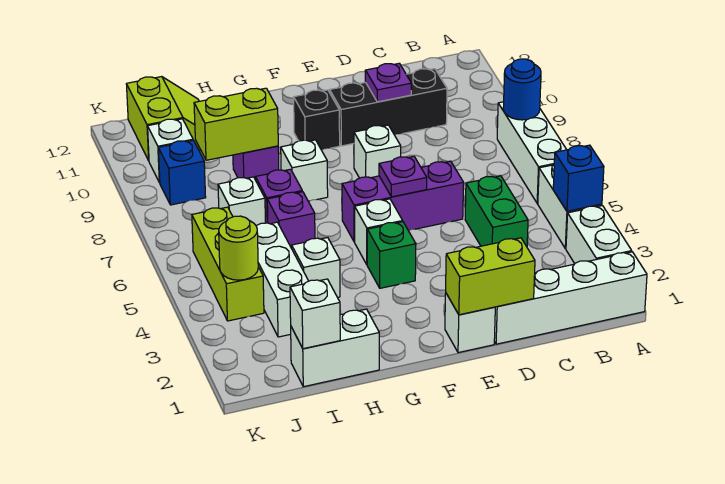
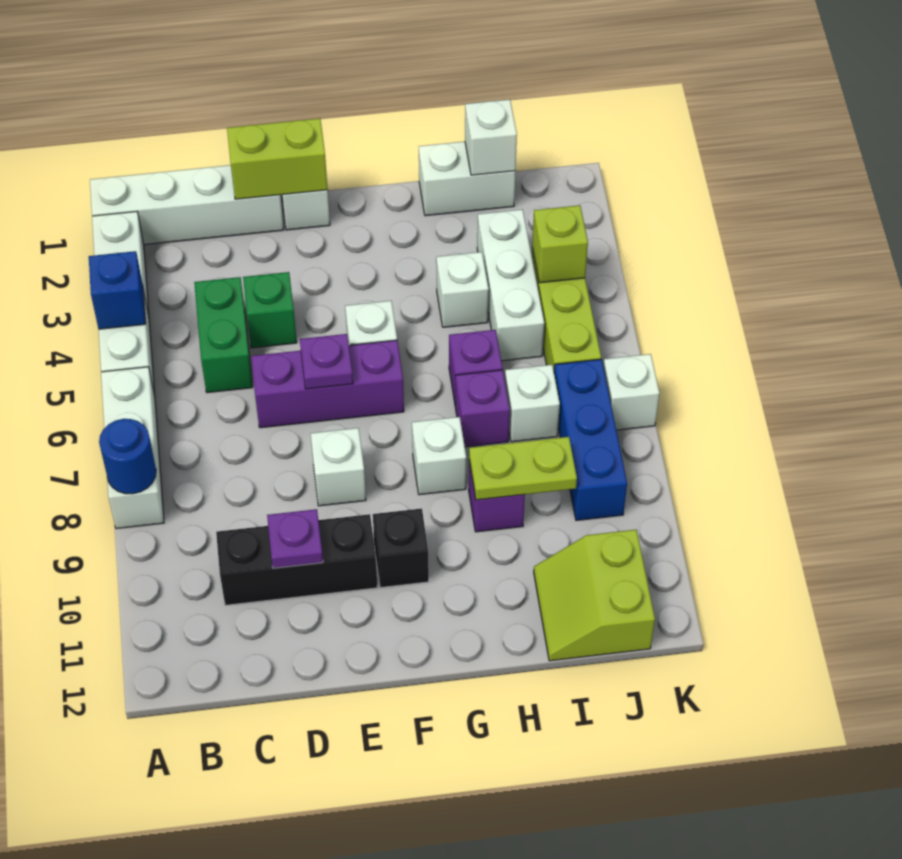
green brick F4 level 1 -> green brick D4 level 1
lime brick H9:I9 level 2 -> lime plate H9:I9 level 2
lime round brick J4 level 2 -> lime brick J4 level 2
blue brick J9 level 1 -> blue brick J7:J9 level 1
white brick J10 level 1 -> white brick K7 level 1

